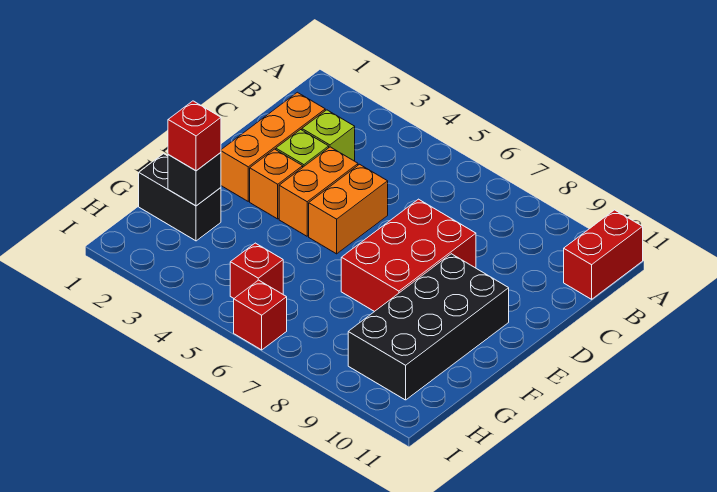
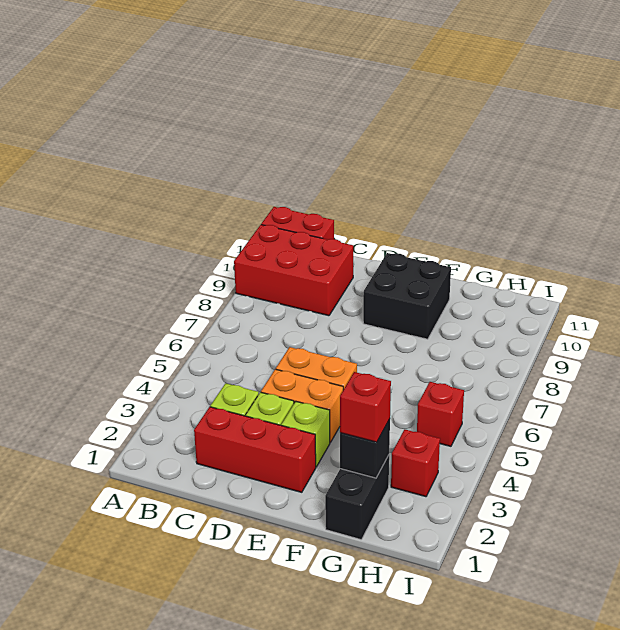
orange brick C2:E2 level 1 -> red brick C2:E2 level 1
red brick D7:F8 level 1 -> red brick A9:C10 level 1
orange brick E3 level 1 -> lime brick E3 level 1
black brick E9:H10 level 1 -> black brick E9:F10 level 1
red brick I6 level 1 -> red brick H3 level 1

